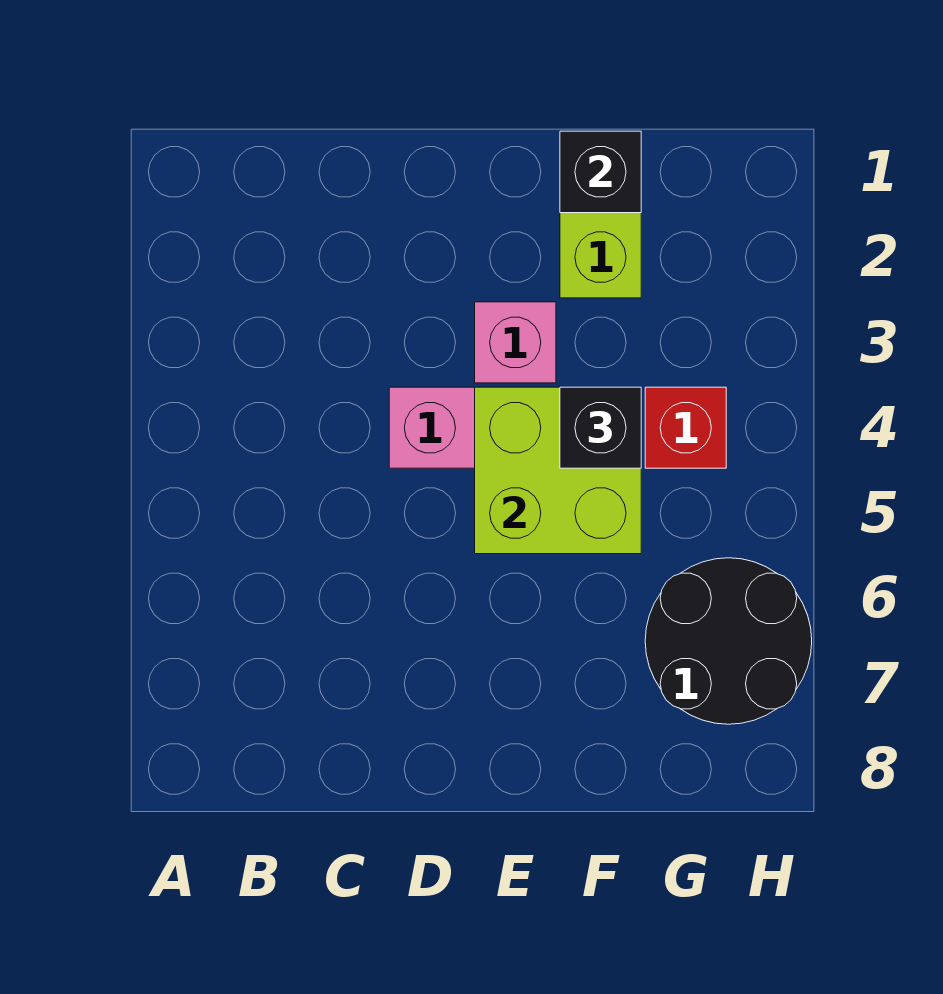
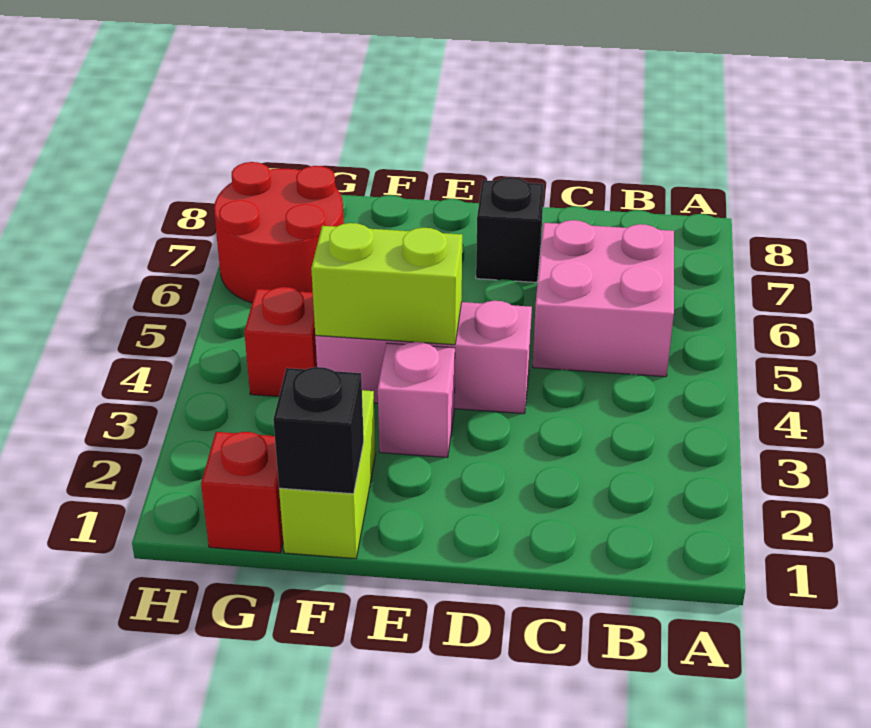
none -> pink brick B5:C6 level 1
lime brick E4:F5 level 2 -> lime brick E4:F4 level 2
black brick F4 level 3 -> black brick D7 level 1
none -> red brick G1 level 1
black round brick G6:H7 level 1 -> red round brick G6:H7 level 1

